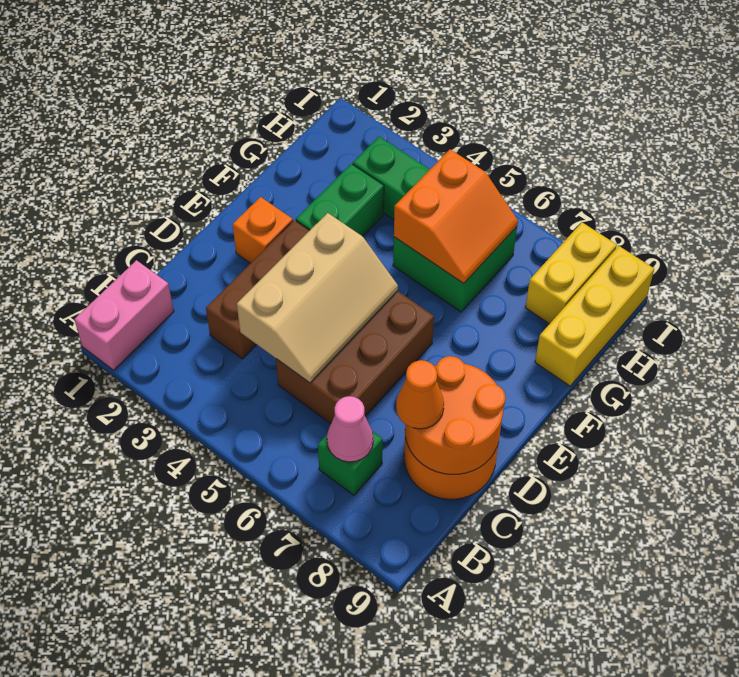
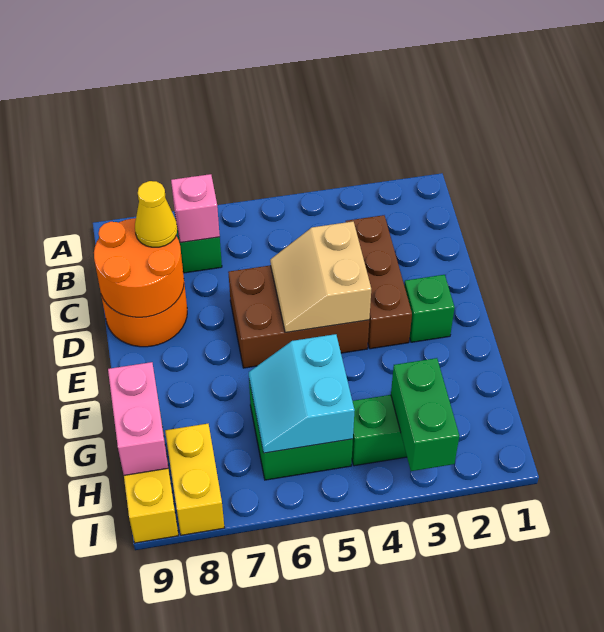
pink brick A1:B1 level 1 -> pink brick G9:H9 level 2
pink cone B7 level 2 -> pink brick B7 level 2
tan slope C4:E5 level 2 top 4 -> tan slope D4:E5 level 2 top 4
brown brick C5:E6 level 1 -> brown brick D4:E6 level 1
orange cone C8 level 3 -> yellow cone C8 level 3
orange brick E2 level 1 -> green brick E2 level 1
green brick F3:G3 level 1 -> green brick H3:I3 level 2
orange slope G5:H6 level 2 top 5 -> cyan slope G5:H6 level 2 top 5

